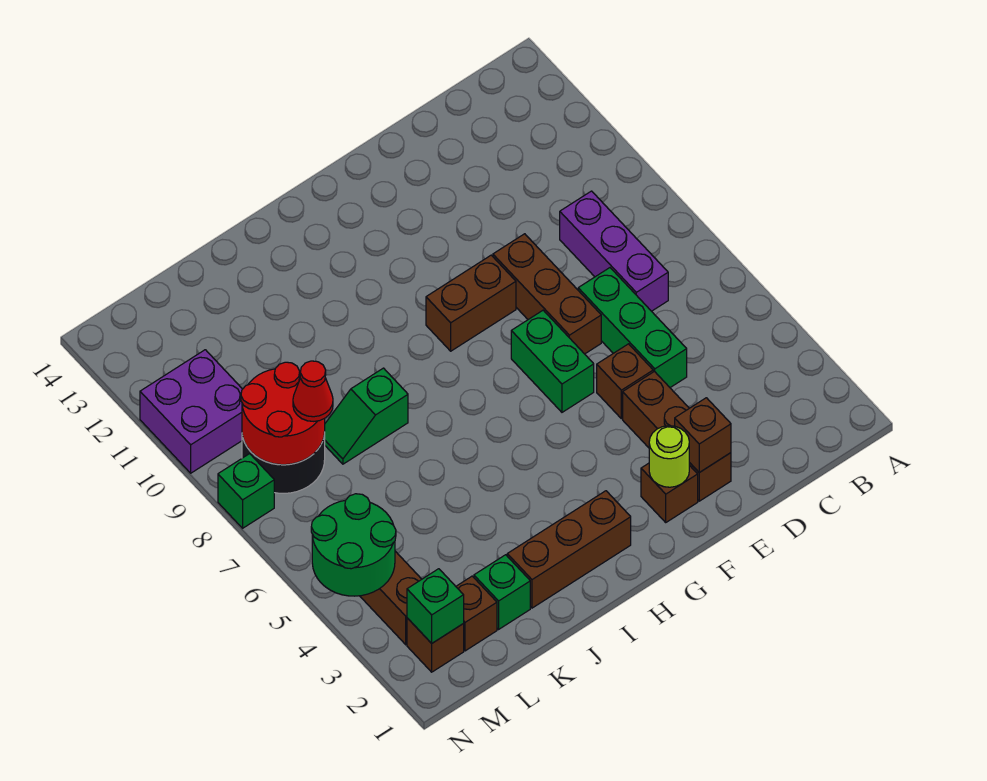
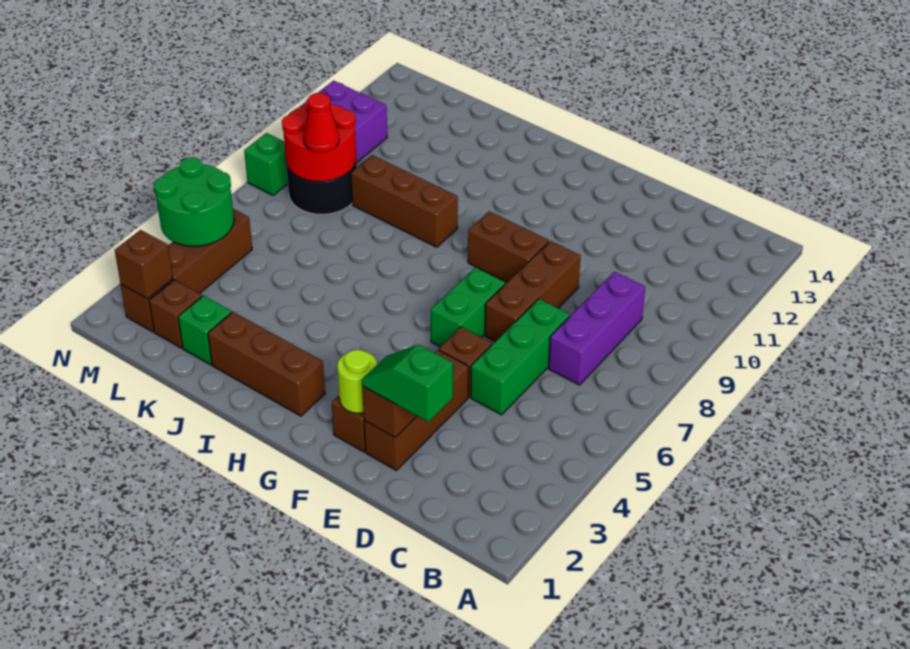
none -> brown brick I9:K9 level 1
green slope J8:K8 level 1 top J -> green slope D2:E2 level 3 top D
green brick M2 level 2 -> brown brick M2 level 2

